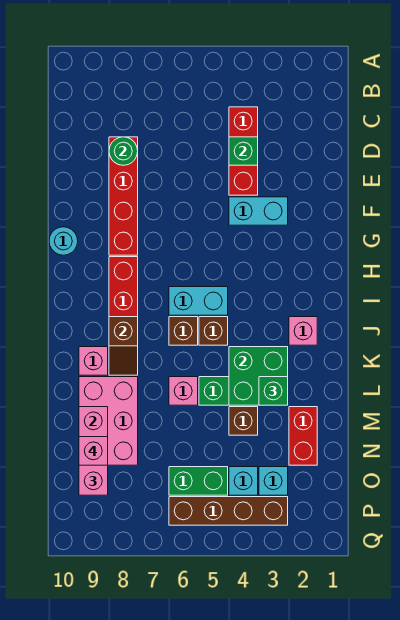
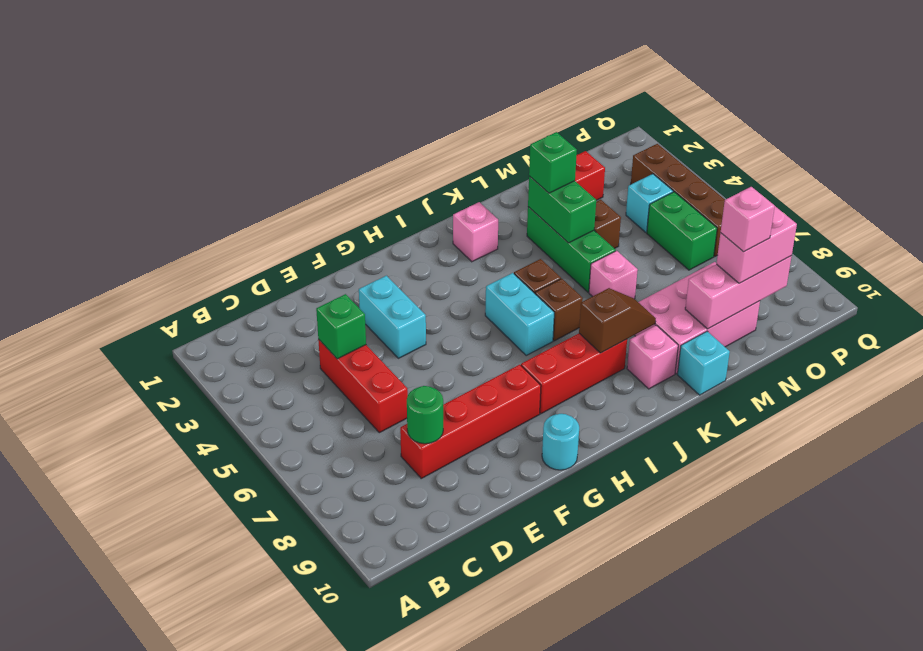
red brick C4:E4 level 1 -> red brick D4:D6 level 1
green brick K3:L4 level 2 -> green brick L3:L4 level 2
cyan brick O3 level 1 -> cyan brick L10 level 1

